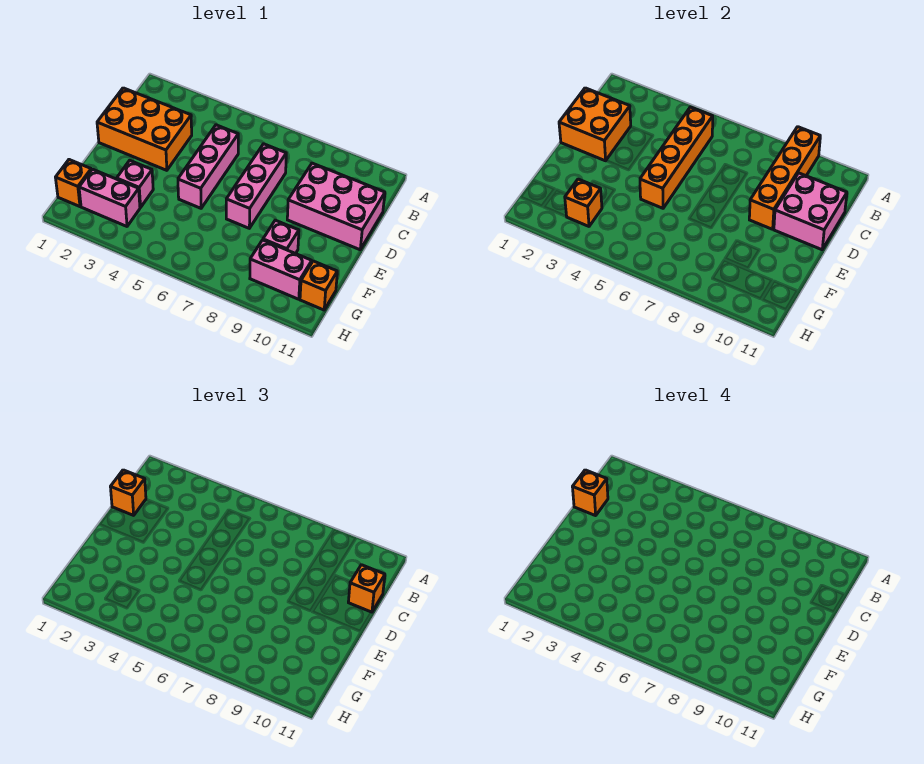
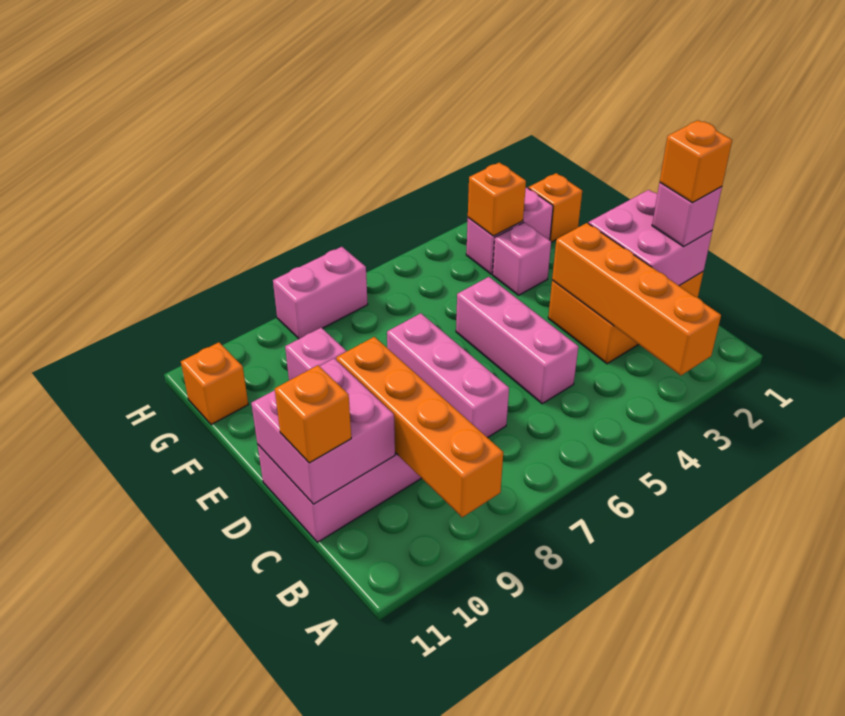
orange brick B5:E5 level 2 -> orange brick A3:D3 level 2
orange brick C1:D2 level 2 -> pink brick C1:D2 level 2
orange brick C1 level 3 -> pink brick C1 level 3
pink brick G9:G10 level 1 -> pink brick H7:H8 level 1

